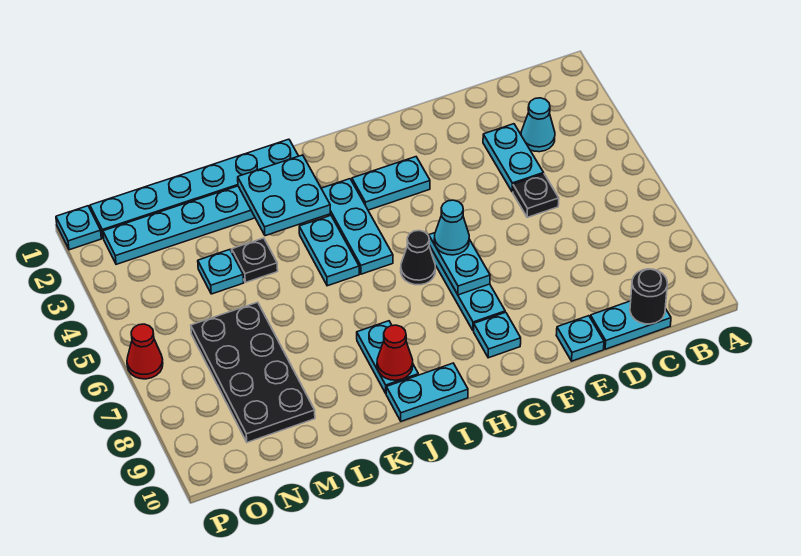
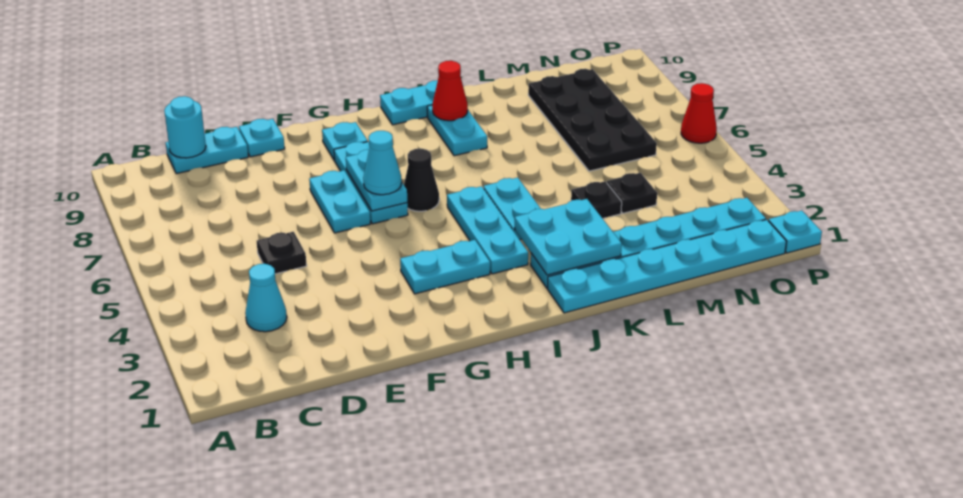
black round brick C10 level 2 -> cyan round brick C10 level 2
cyan plate D3:D4 level 1 -> cyan plate F6:F7 level 1
cyan plate M4 level 1 -> black plate M4 level 1

